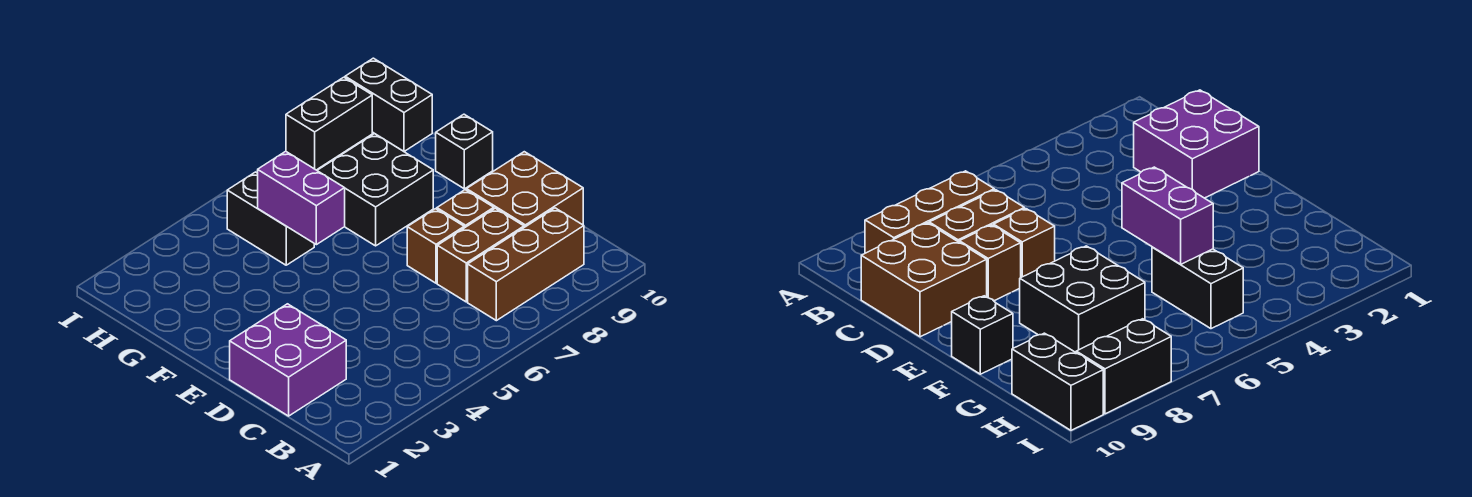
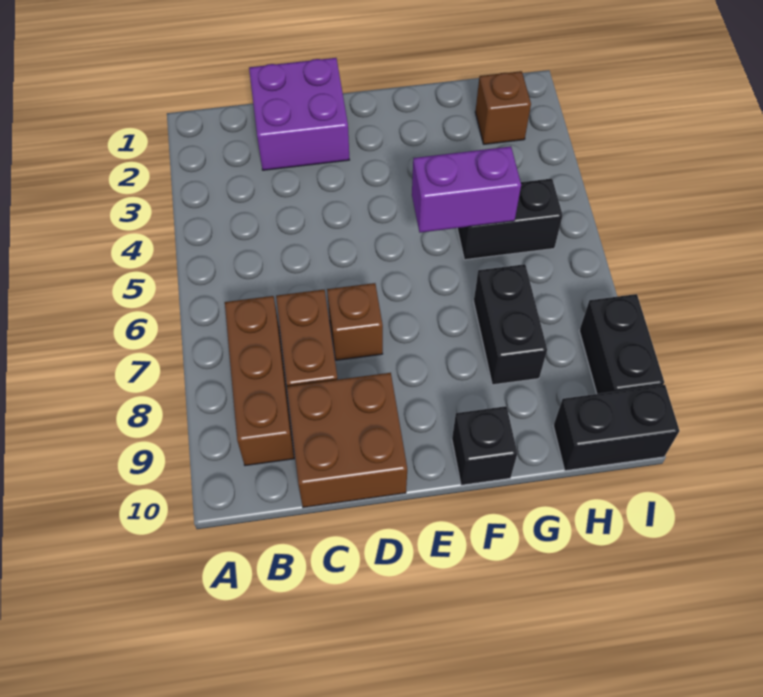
brown brick D8 level 1 -> brown brick H2 level 1
black brick F7:G8 level 1 -> black brick G7:G8 level 1

